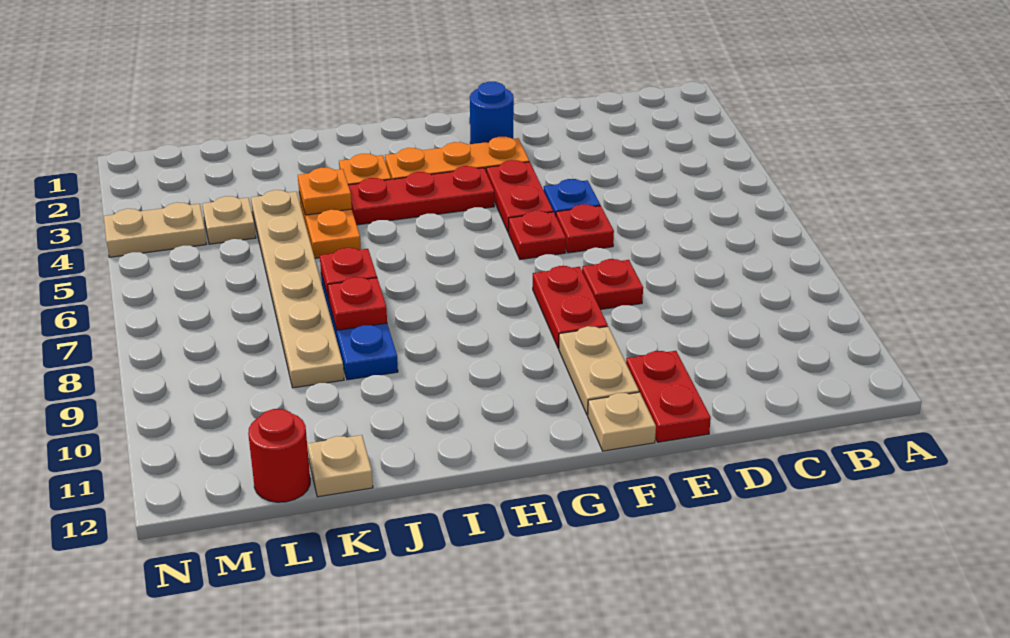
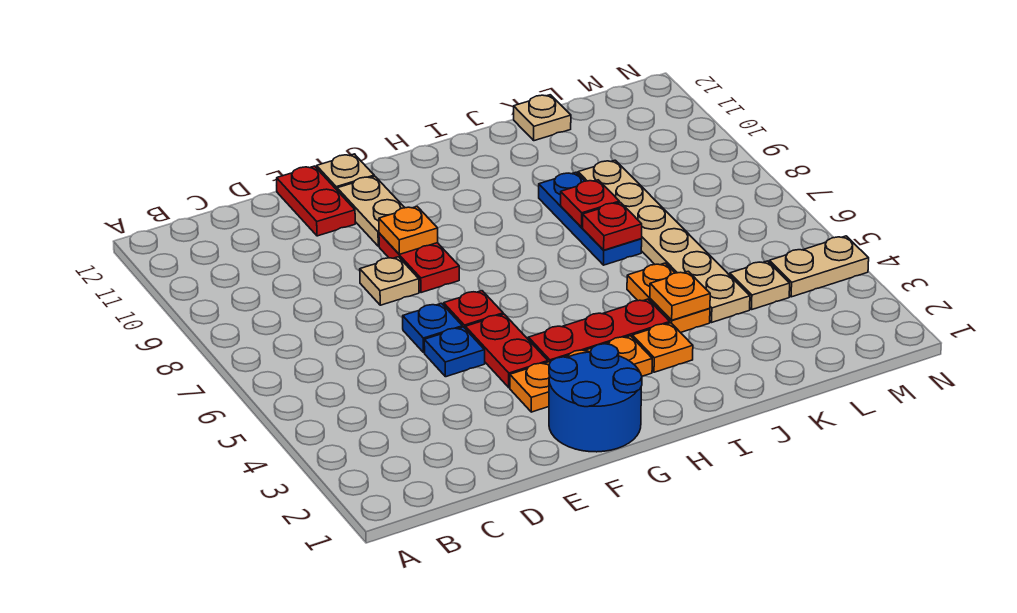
red plate E6 level 1 -> blue plate E6 level 1
red plate E8 level 1 -> tan plate E8 level 1
blue round brick F2 level 1 -> blue round brick F1:G2 level 1
none -> orange plate F9 level 2
red round brick L12 level 1 -> none

